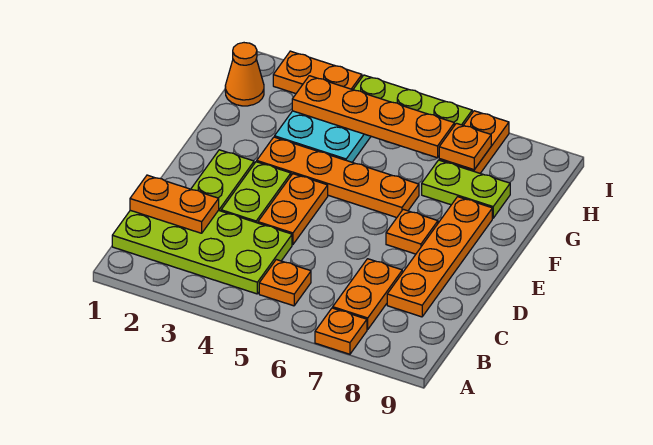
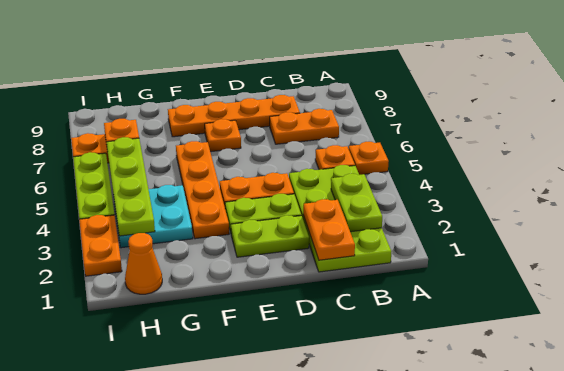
orange plate A7 level 1 -> orange plate A5 level 1
lime plate G7:G8 level 1 -> lime plate B2:B3 level 2
orange plate H3:H6 level 2 -> lime plate H3:H6 level 2

